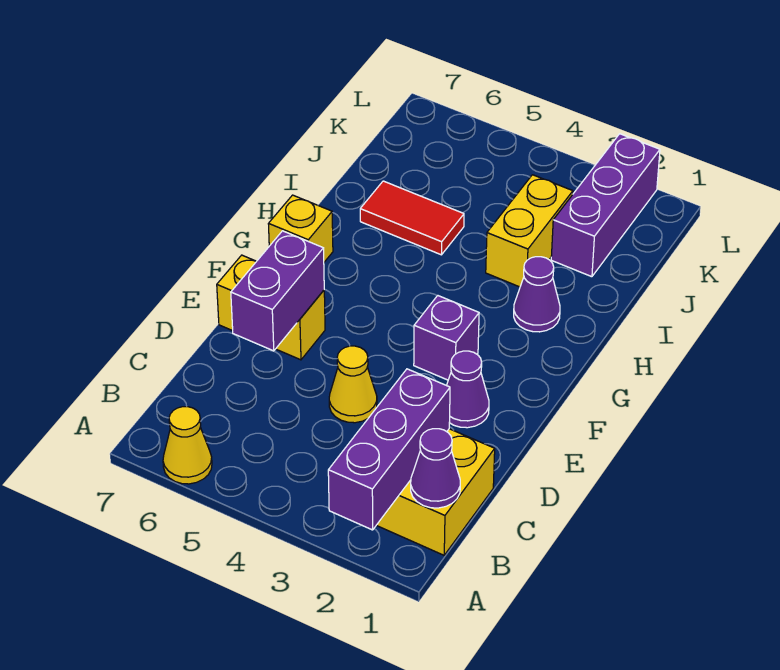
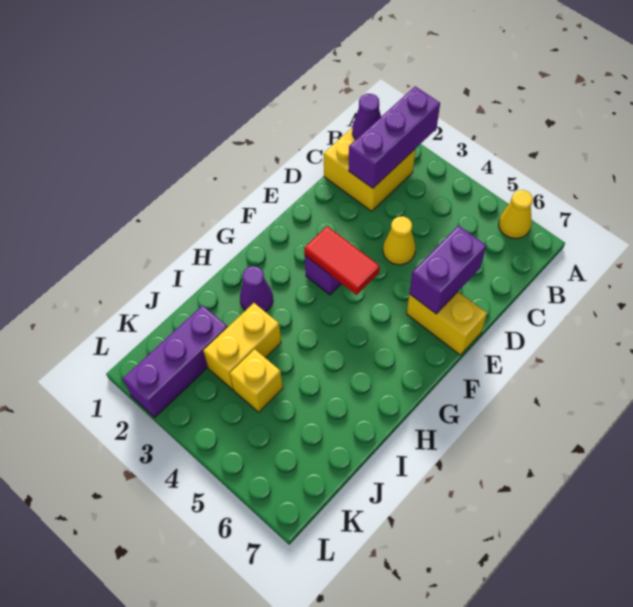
purple cone E2 level 1 -> none
yellow brick G7 level 1 -> yellow brick J4 level 1
red tile I5:I6 level 1 -> red tile F3:F4 level 2

